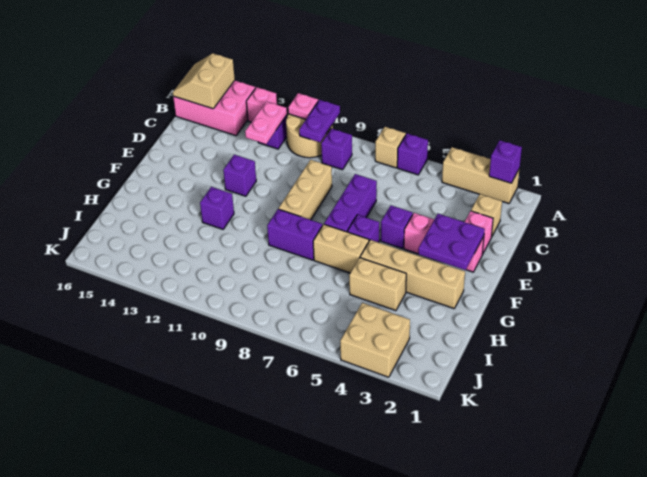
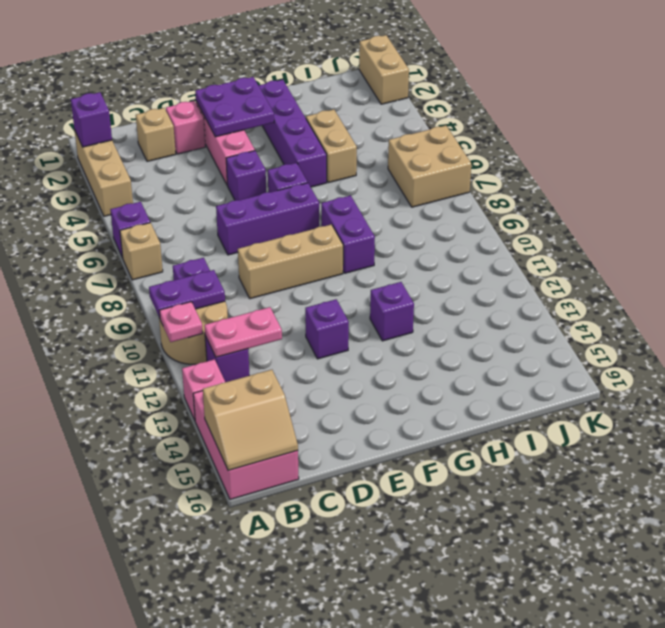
tan brick G2:G5 level 1 -> purple brick G2:G5 level 1
tan brick G6:G7 level 1 -> tan brick K1:K2 level 1
tan brick J3:K4 level 1 -> tan brick J6:K7 level 1

